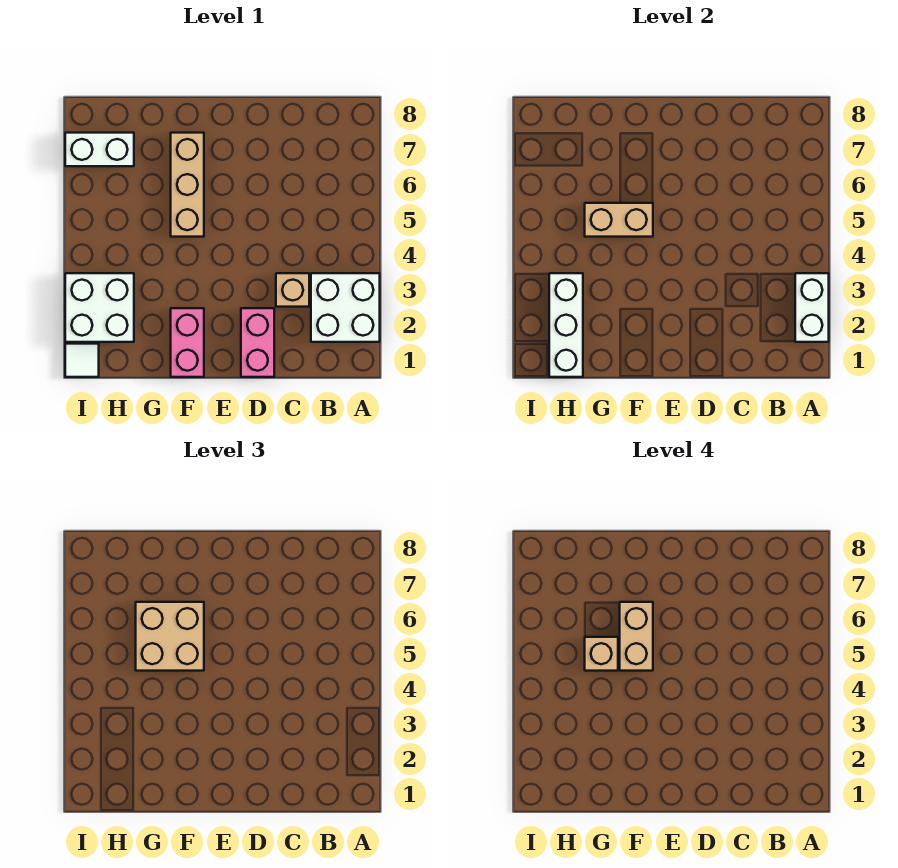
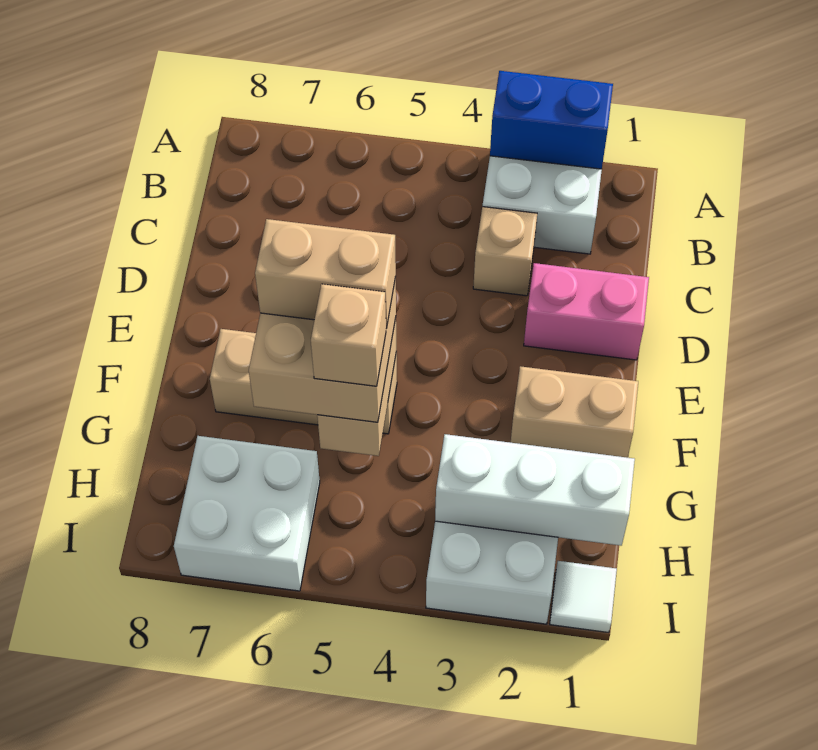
white brick A2:A3 level 2 -> blue brick A2:A3 level 2
pink brick F1:F2 level 1 -> tan brick F1:F2 level 1
white brick H7:I7 level 1 -> white brick H6:I7 level 1

